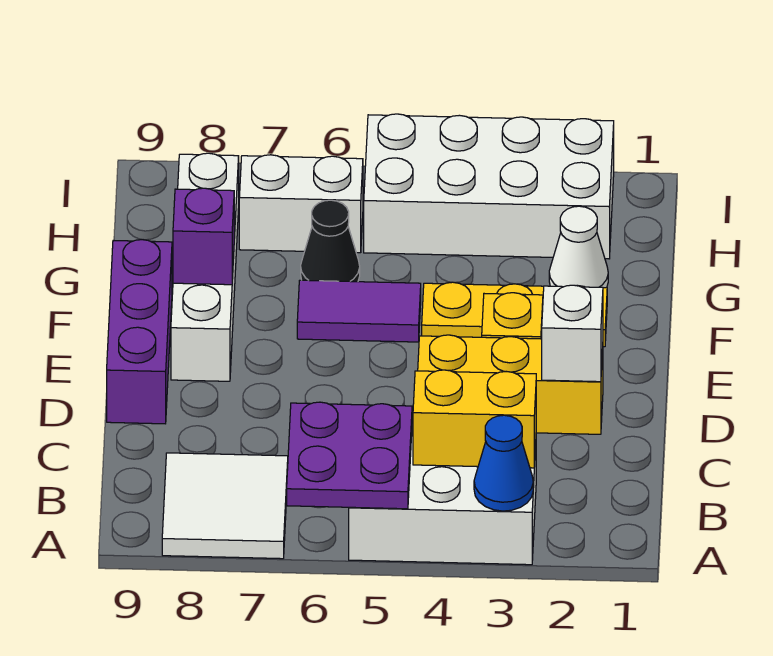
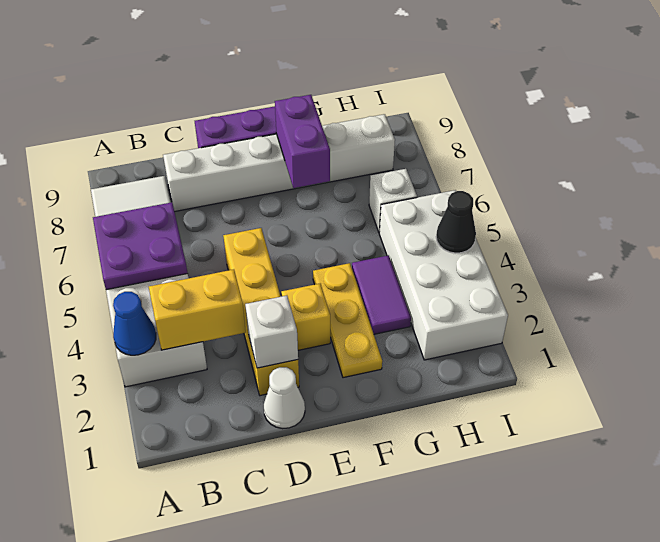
yellow brick B3:B4 level 2 -> yellow brick B3:C3 level 2
yellow brick D2:D4 level 1 -> yellow brick D2:D5 level 1
white brick E8:H8 level 1 -> white brick C8:H8 level 1
purple tile F5:F6 level 1 -> purple tile G3:G4 level 1
purple brick F8 level 2 -> purple brick F7:F8 level 2
white cone G2 level 1 -> white cone D1 level 1
black cone G6 level 1 -> black cone I4 level 2
white brick H6:H7 level 1 -> white brick H6 level 1

